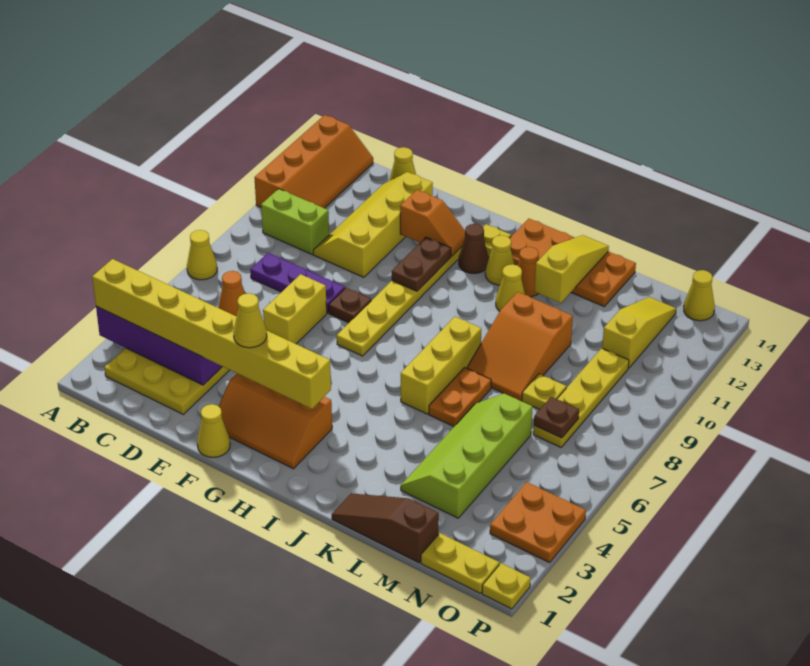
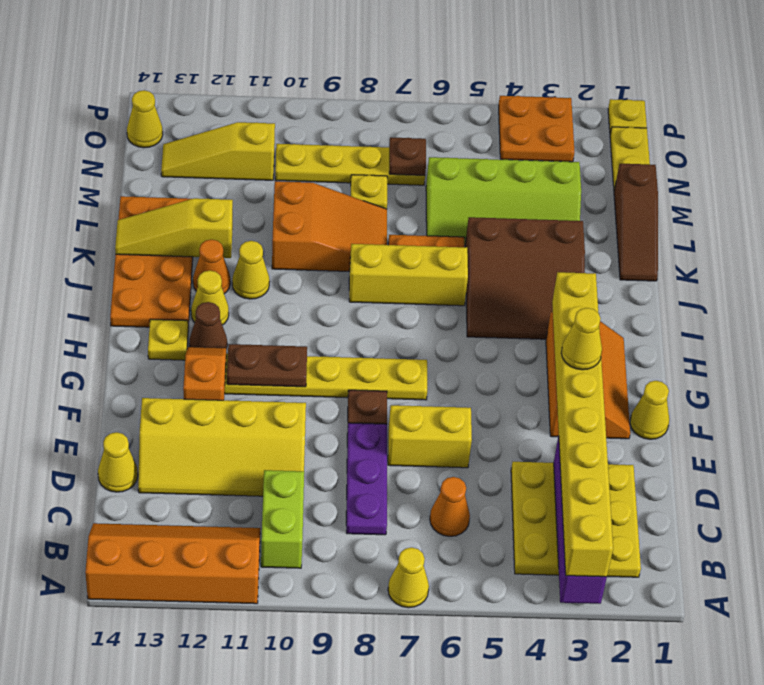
none -> brown slope I3:K5 level 1 top K

